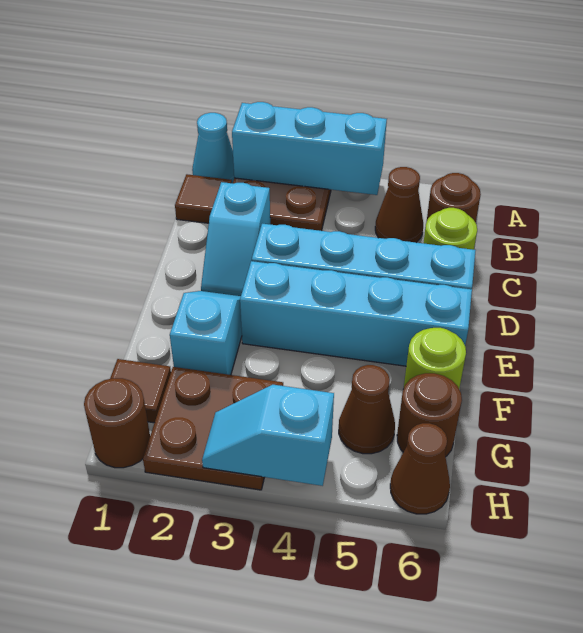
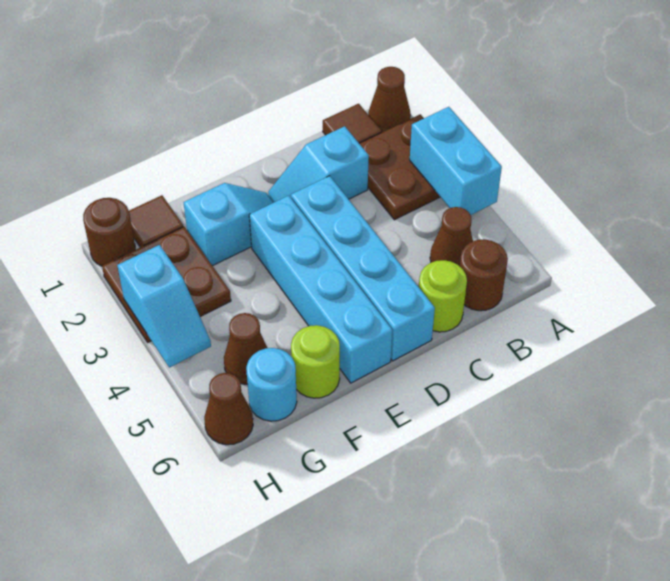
cyan cone A1 level 1 -> brown cone A1 level 1
cyan brick A2:A4 level 2 -> cyan brick A3:A4 level 2
brown round brick G6 level 1 -> cyan round brick G6 level 1
cyan slope H3:H4 level 2 top 4 -> cyan slope H3:H4 level 2 top 3

